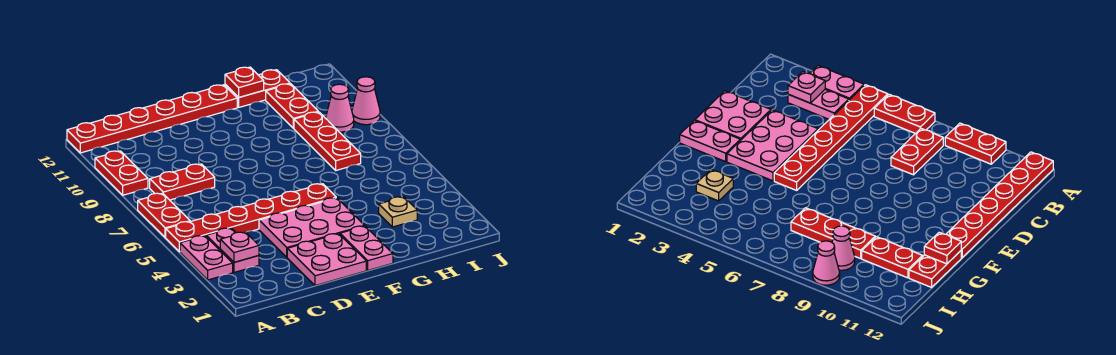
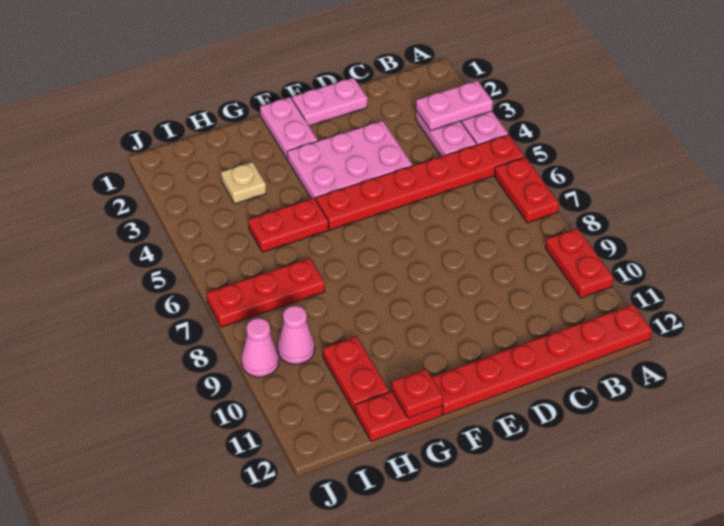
pink plate B3 level 2 -> pink plate A3:B3 level 2
red plate B8:C8 level 1 -> red plate G5:H5 level 1
pink plate D1:E2 level 1 -> pink plate D1:E1 level 1
red plate H7:H9 level 1 -> red plate H7:J7 level 1

